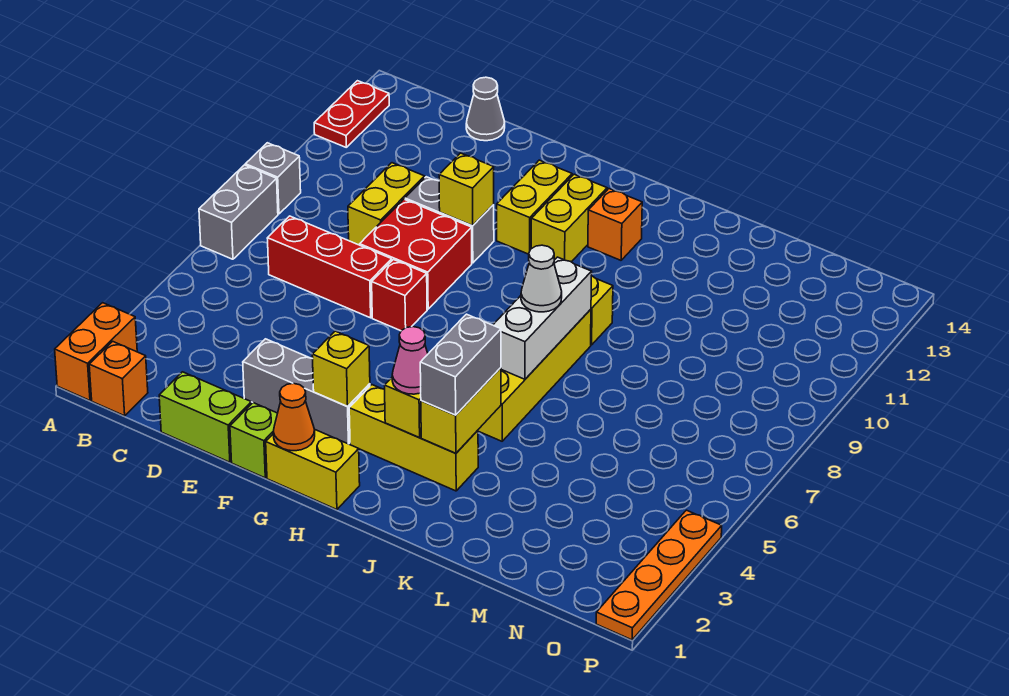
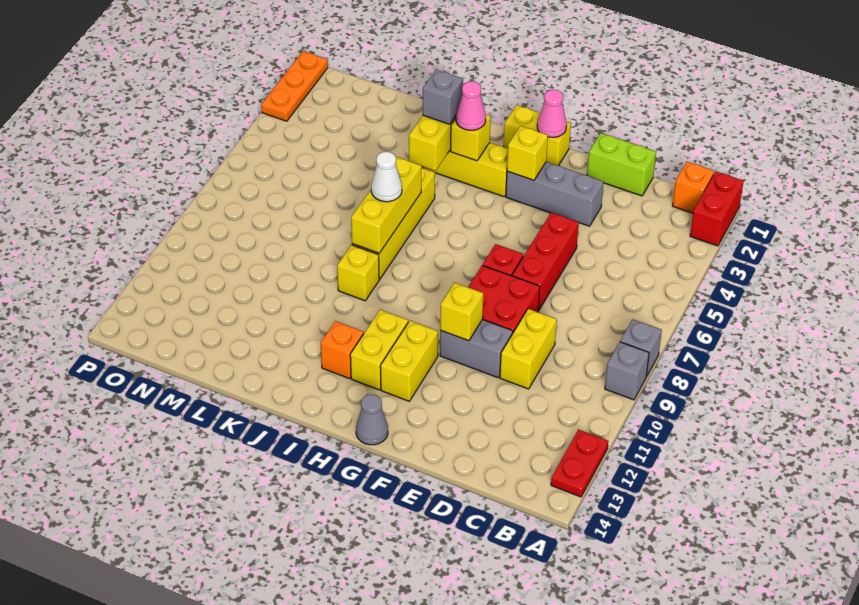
orange brick A1:A2 level 1 -> red brick A1:A2 level 1
grey brick A7:A8 level 1 -> grey brick A8 level 1
red brick C7:E7 level 1 -> red brick E5:E7 level 1
grey cone D14 level 1 -> grey cone G14 level 1
lime brick F1 level 1 -> none
orange cone G1 level 2 -> pink cone G1 level 2
grey brick J3:J4 level 3 -> grey brick J3 level 3
white brick J6:J8 level 2 -> yellow brick J6:J8 level 2
orange plate P1:P4 level 1 -> orange plate P1:P3 level 1

